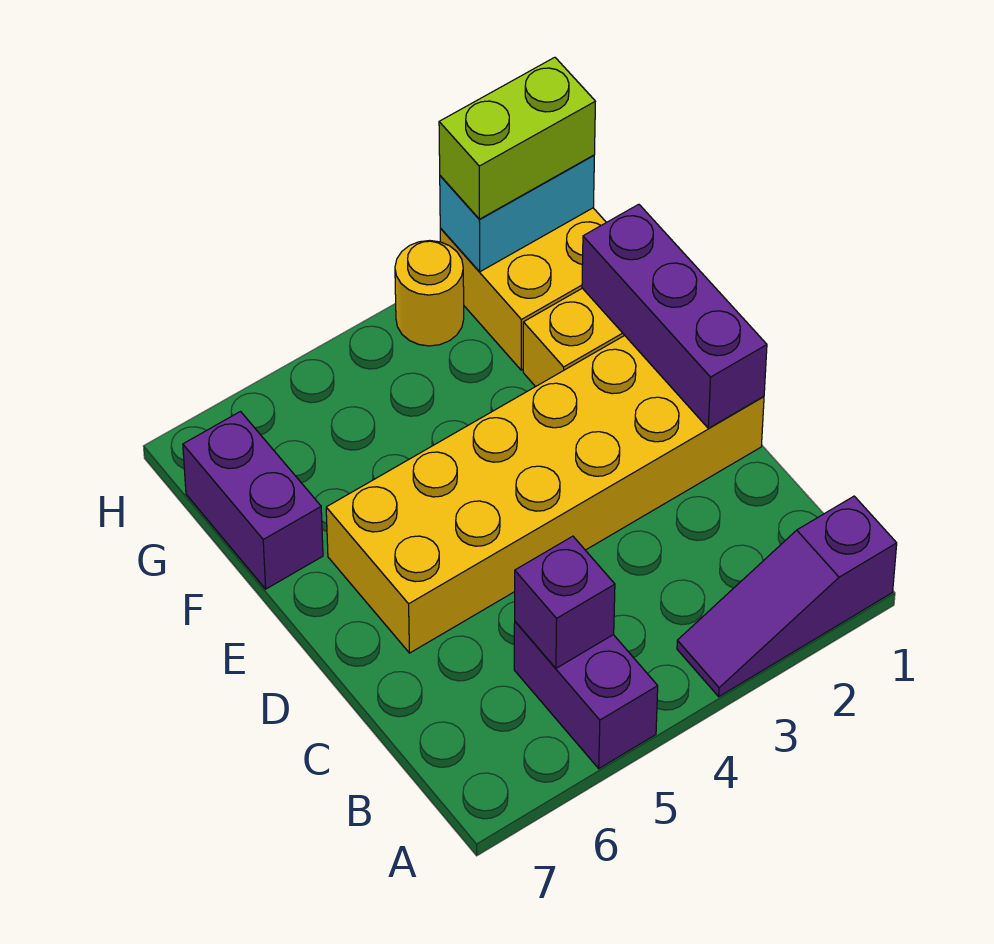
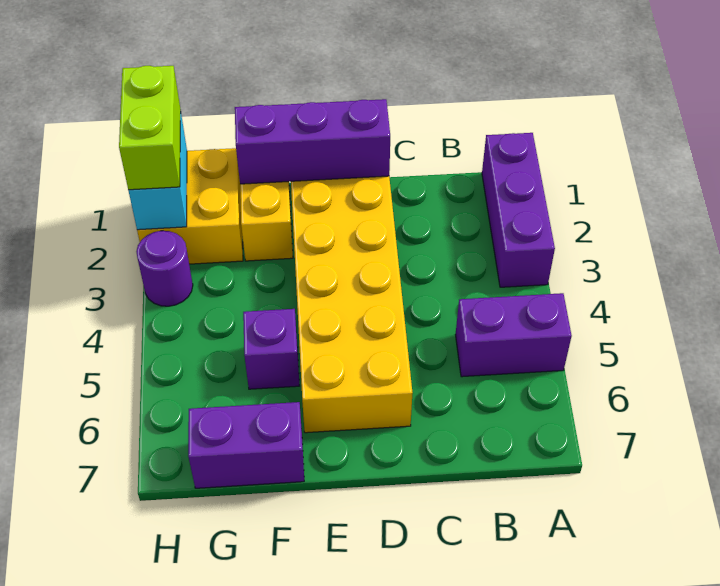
purple slope A1:A3 level 1 top 1 -> purple brick A1:A3 level 1
purple brick B5 level 2 -> purple brick F5 level 1
yellow round brick H3 level 1 -> purple round brick H3 level 1

